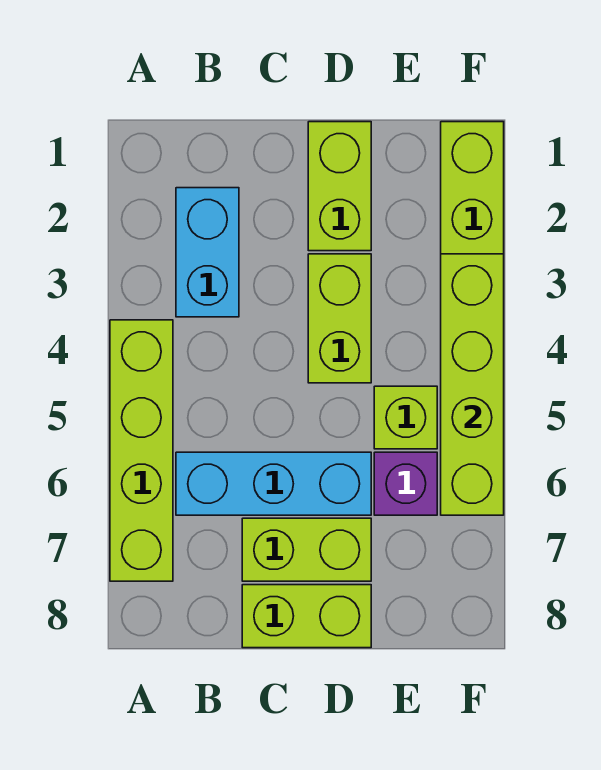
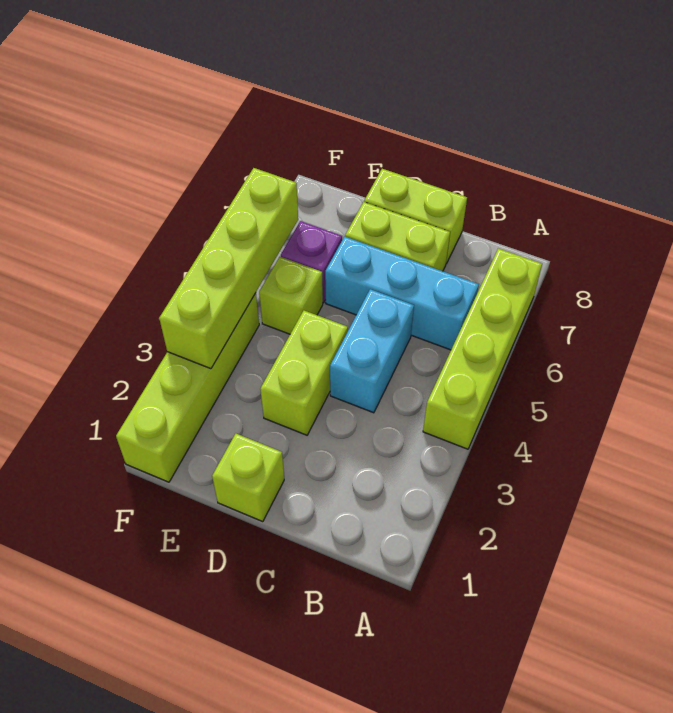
cyan brick B2:B3 level 1 -> cyan brick C4:C5 level 1
lime brick D1:D2 level 1 -> lime brick D1 level 1

